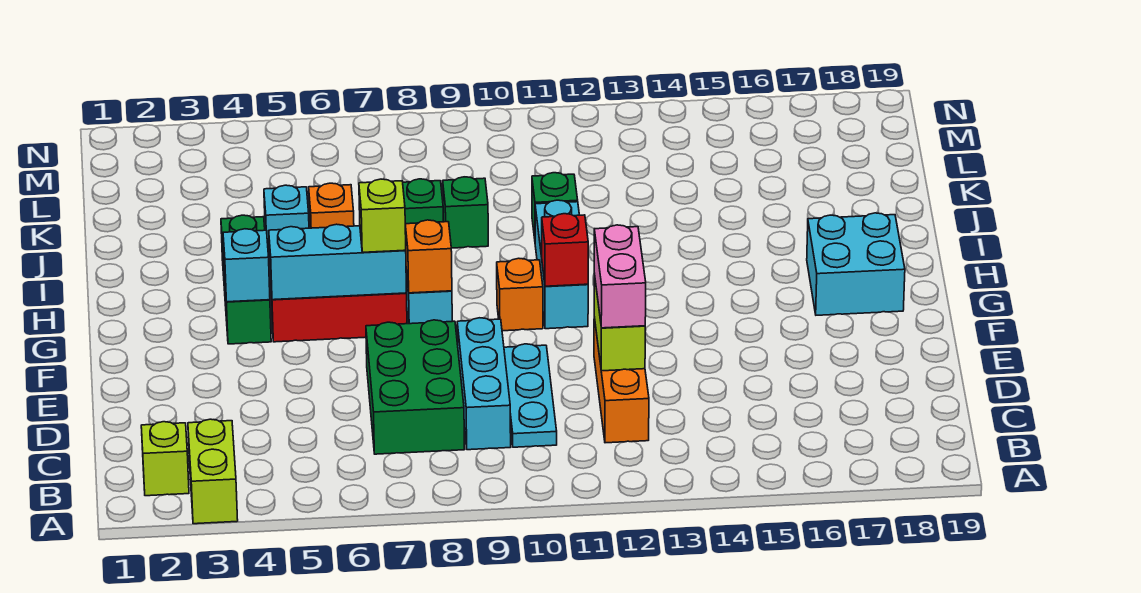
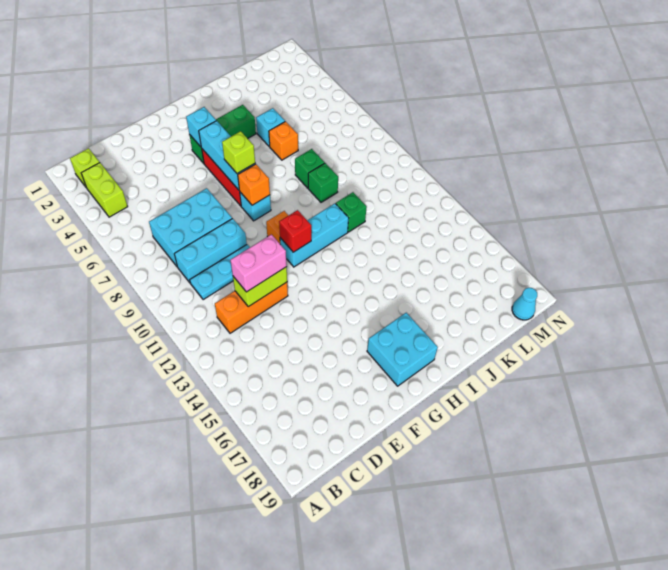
lime brick A3:B3 level 1 -> lime brick B3:B4 level 1
green brick C7:E8 level 1 -> cyan brick C7:E8 level 1
none -> cyan cone M19 level 1

